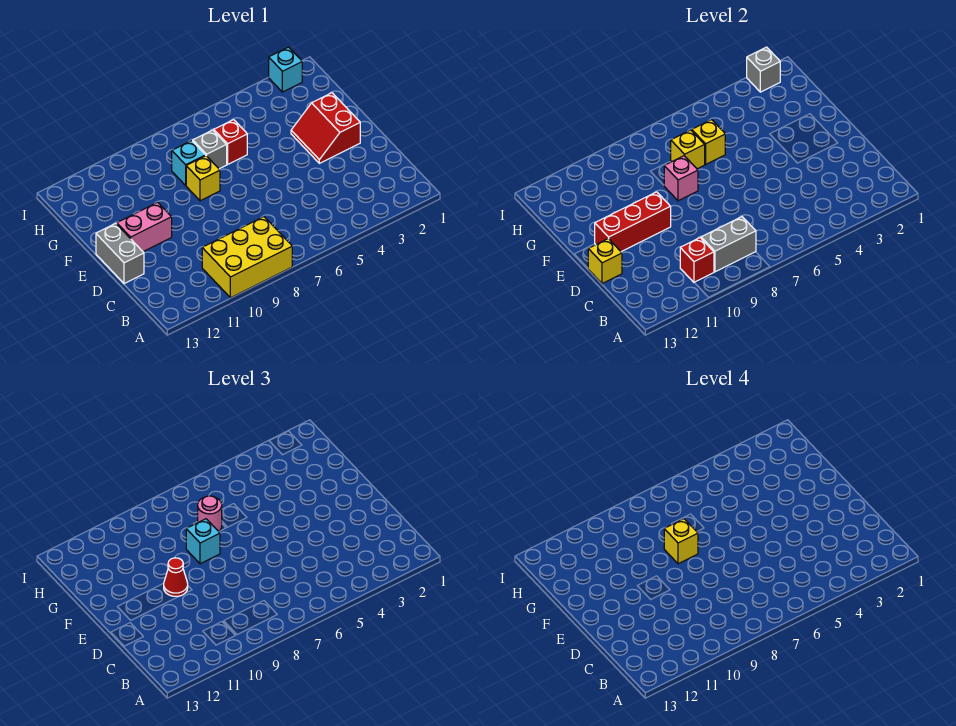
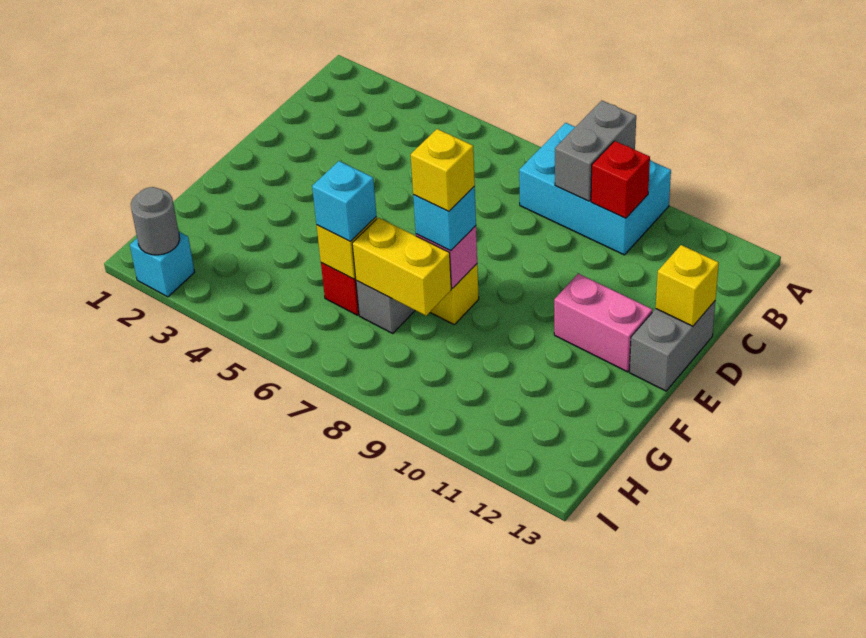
yellow brick A8:B10 level 1 -> cyan brick A8:B10 level 1
grey brick B8:B9 level 2 -> grey brick A9:B9 level 2
red slope E2:F3 level 1 top 2 -> none
red brick E10:E12 level 2 -> none
red cone E10 level 3 -> none
yellow brick G7 level 2 -> yellow brick G7:G8 level 2
pink round brick G7 level 3 -> none
cyan brick G8 level 1 -> cyan brick G6 level 3
grey brick I2 level 2 -> grey round brick I2 level 2

